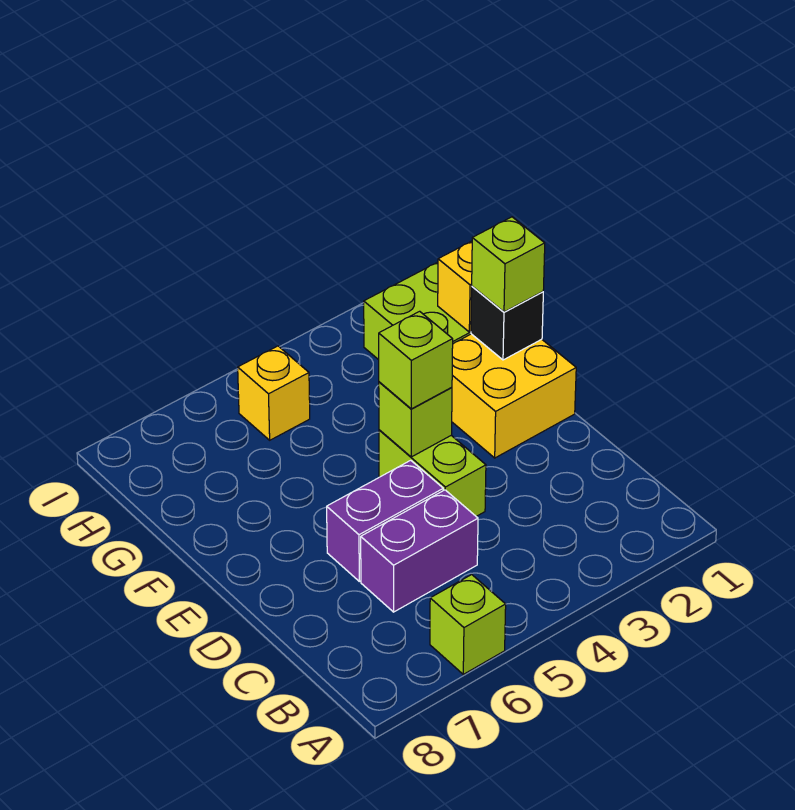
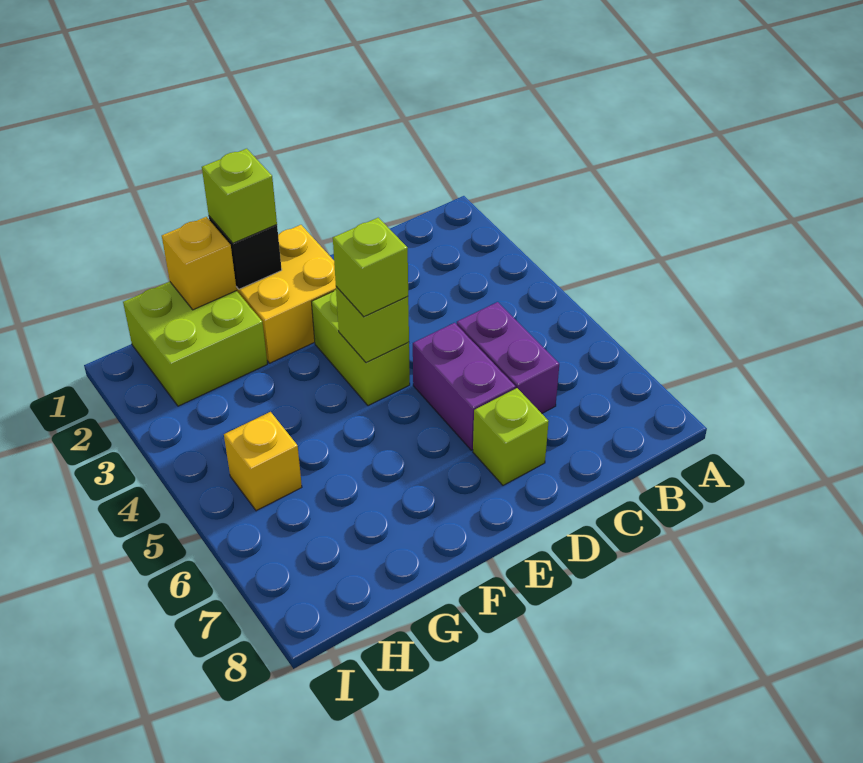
lime brick A6 level 1 -> lime brick D7 level 1
lime brick D4:E4 level 1 -> lime brick E3:E4 level 1

